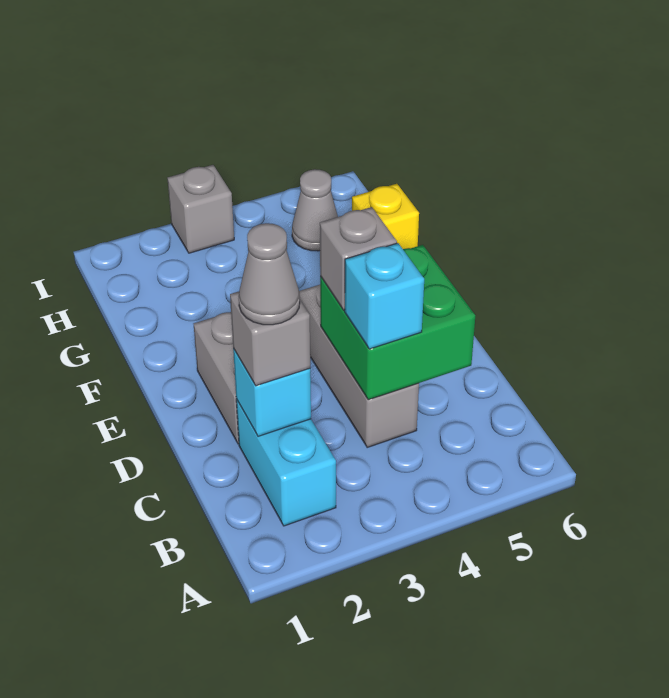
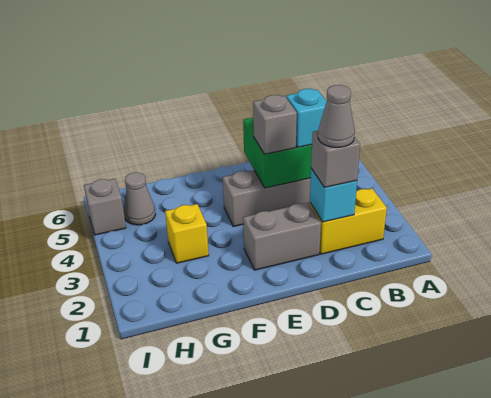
cyan brick B2:C2 level 1 -> yellow brick B2:C2 level 1
yellow brick G6 level 1 -> yellow brick G3 level 1
grey brick I3 level 1 -> grey brick I5 level 1

